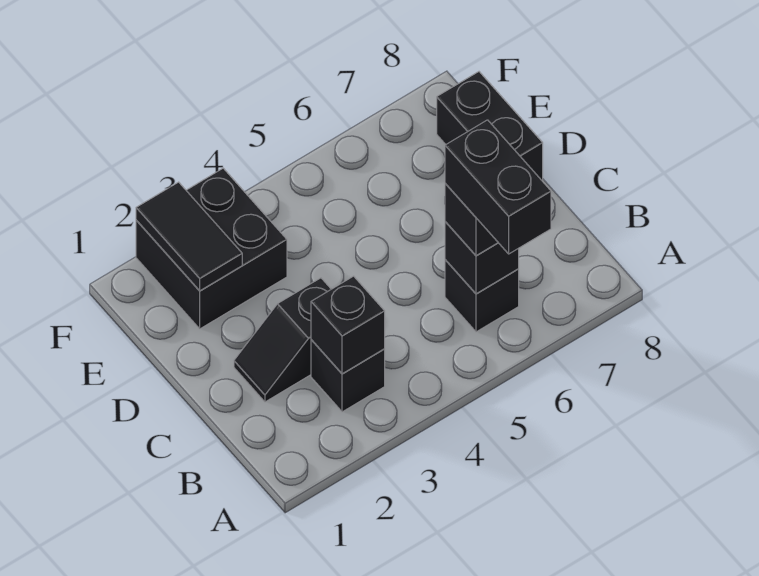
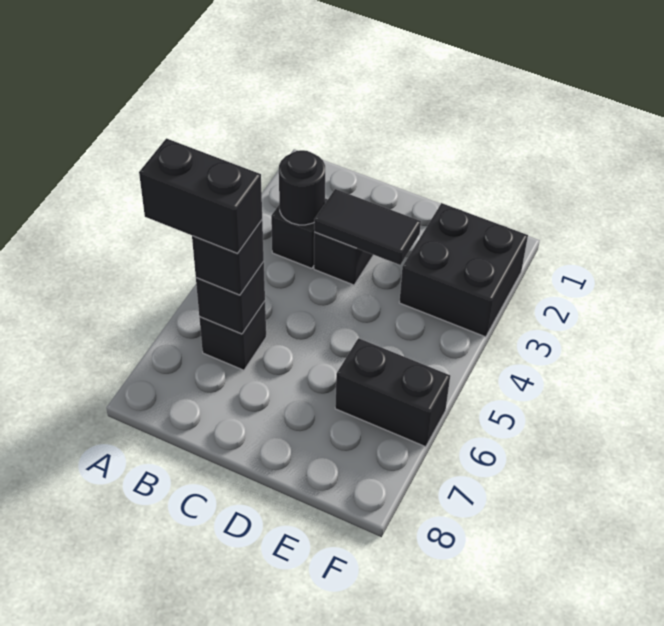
black brick B3 level 2 -> black round brick B3 level 2
black brick D8:E8 level 1 -> black brick E6:F6 level 1
black tile E2:F2 level 2 -> black tile C3:D3 level 2

